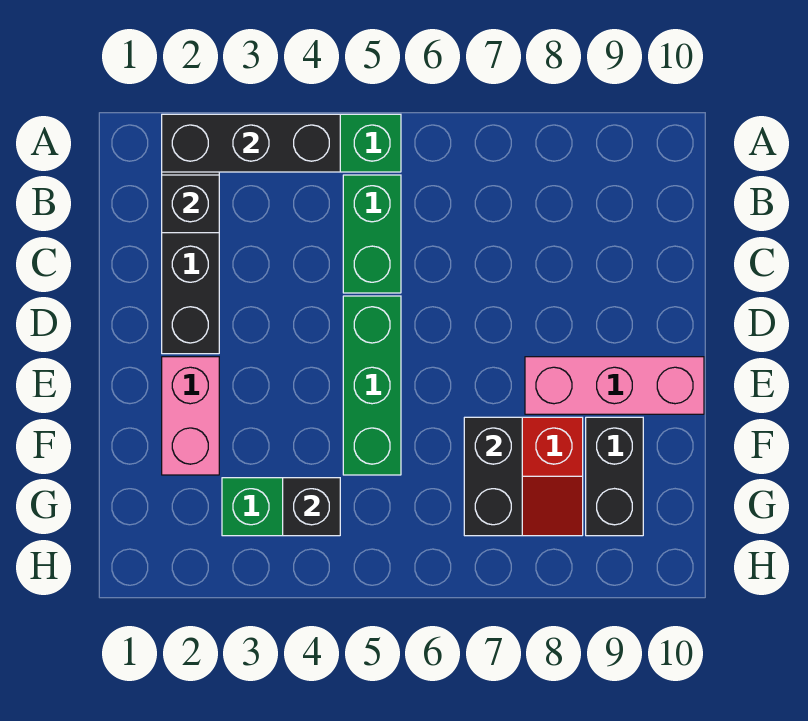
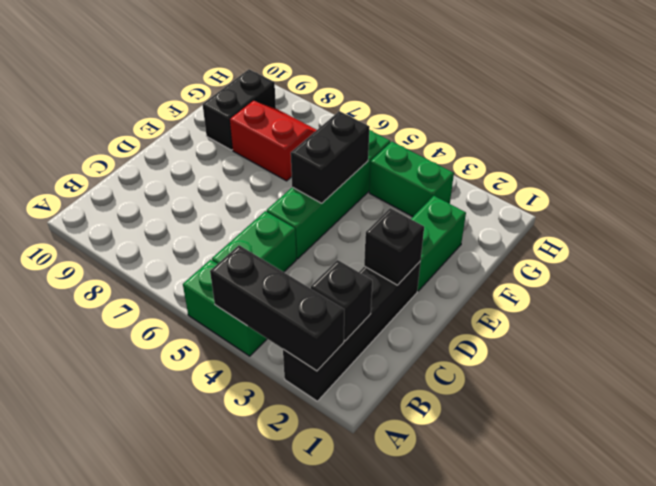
green brick D5:F5 level 1 -> green brick D5:G5 level 1
pink brick E2:F2 level 1 -> green brick E2:F2 level 1
pink brick E8:E10 level 1 -> none
black brick F7:G7 level 2 -> black brick E5:F5 level 2
black brick G4 level 2 -> black brick D2 level 2

